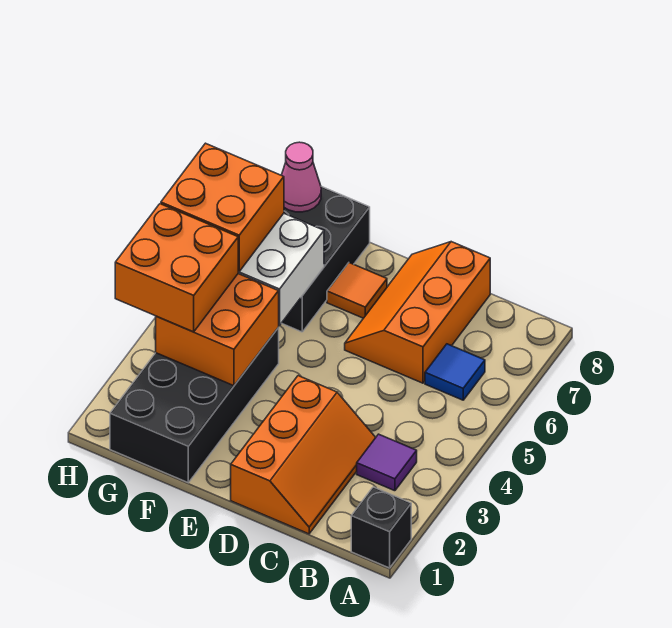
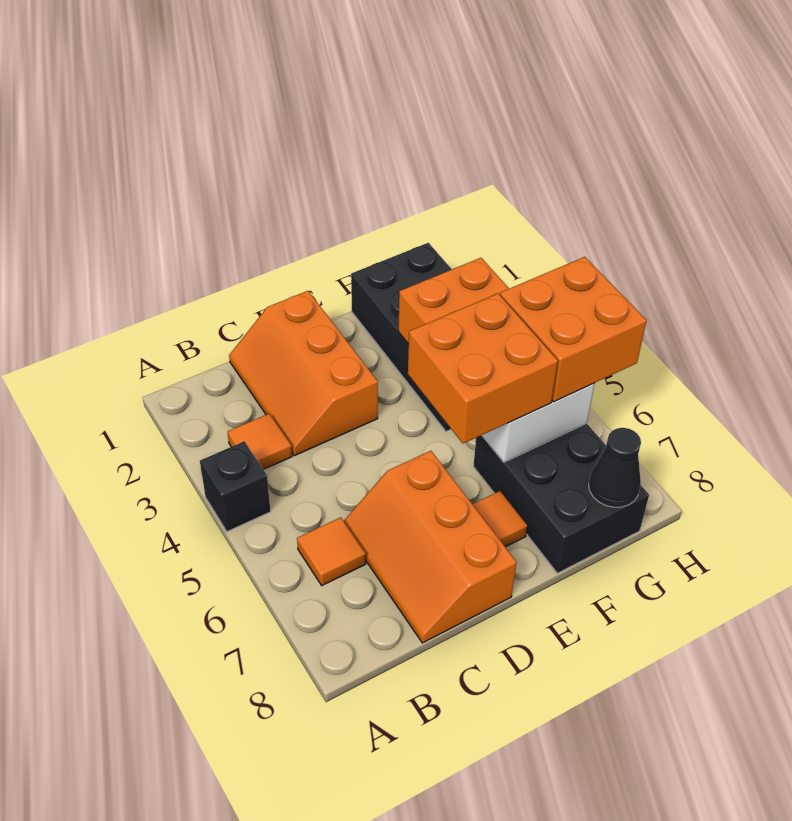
black brick A1 level 1 -> black brick A4 level 1
purple tile B3 level 1 -> orange tile B3 level 1
blue tile B6 level 1 -> orange tile B6 level 1
orange slope C6:D8 level 1 top C -> orange slope C6:D8 level 1 top D
orange brick G3:H4 level 3 -> orange brick E5:F6 level 3
pink cone G8 level 2 -> black cone G8 level 2

